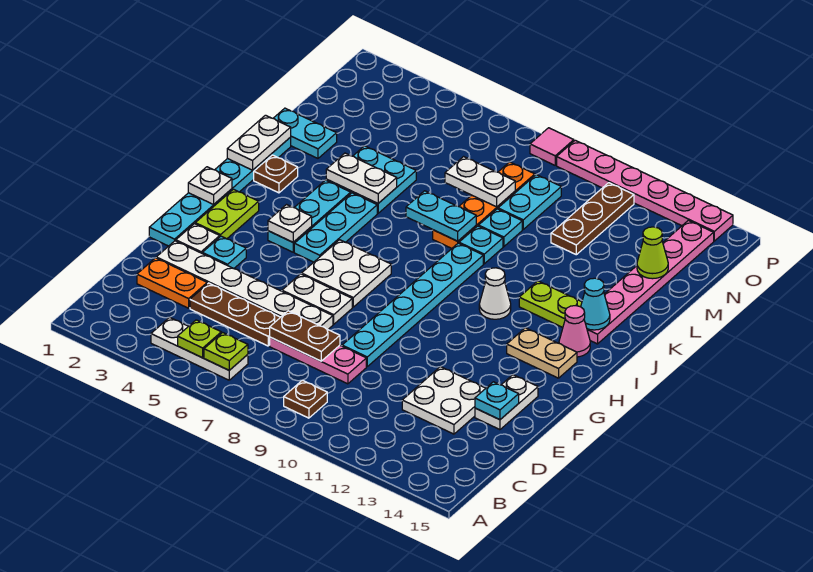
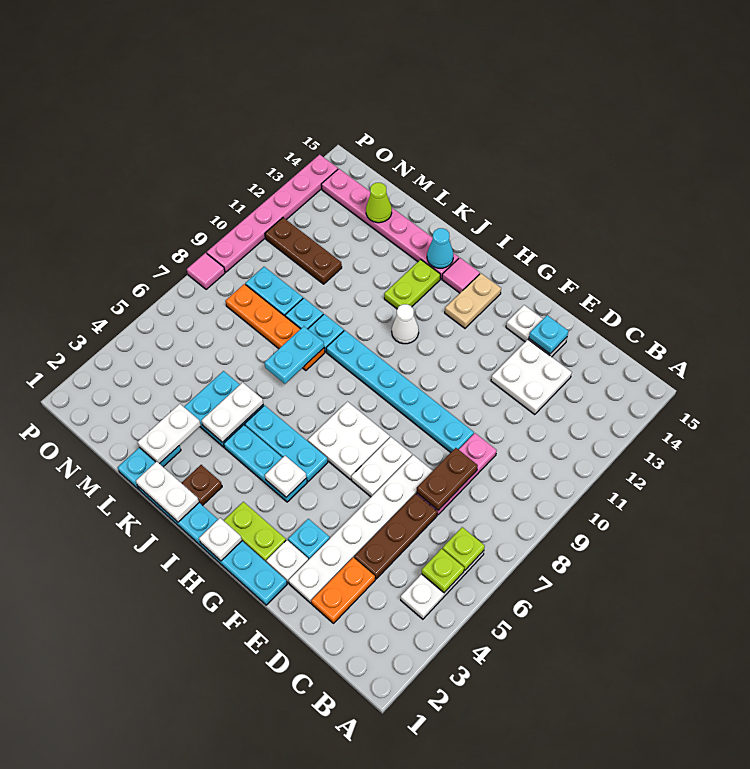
brown plate B9 level 1 -> none
pink cone I14 level 1 -> pink tile I14 level 1
white plate M7:M8 level 2 -> white plate L2:L3 level 2

